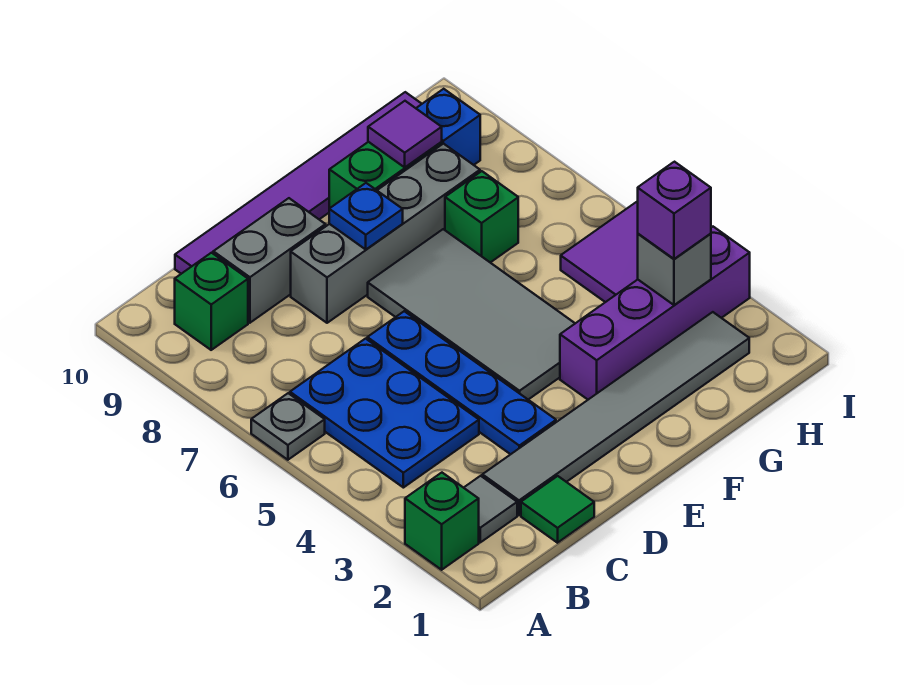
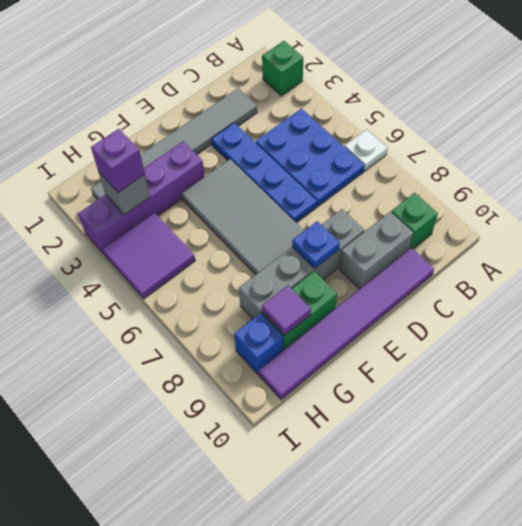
grey plate A6 level 1 -> white plate A6 level 1
grey tile B2 level 1 -> none
green tile C1 level 1 -> none
green brick G7 level 1 -> none

